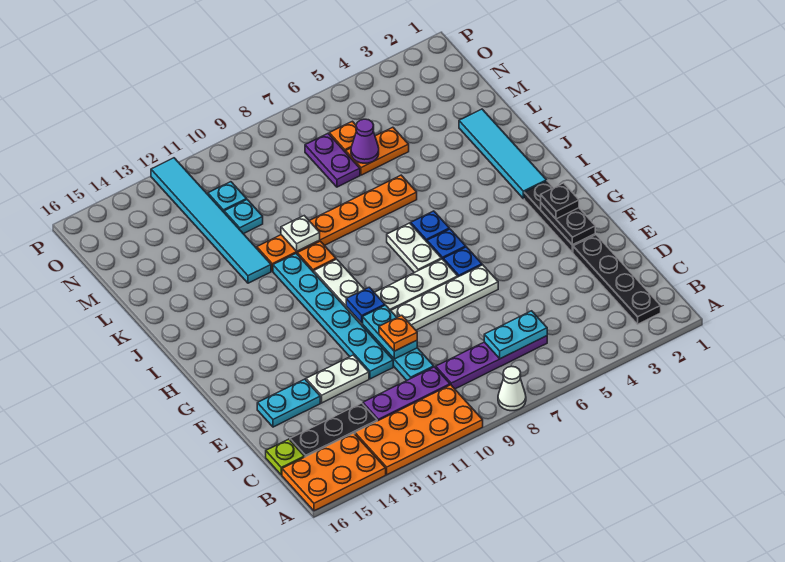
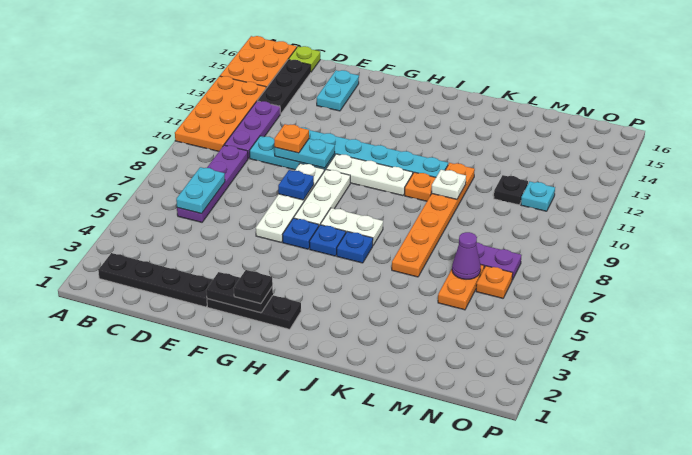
white cone A8 level 1 -> none
white plate E12:E13 level 1 -> none
blue plate G10 level 2 -> blue plate F8 level 2
cyan tile I2:L2 level 1 -> none
cyan tile K12:P12 level 1 -> none
cyan plate M11 level 1 -> black plate M11 level 1

